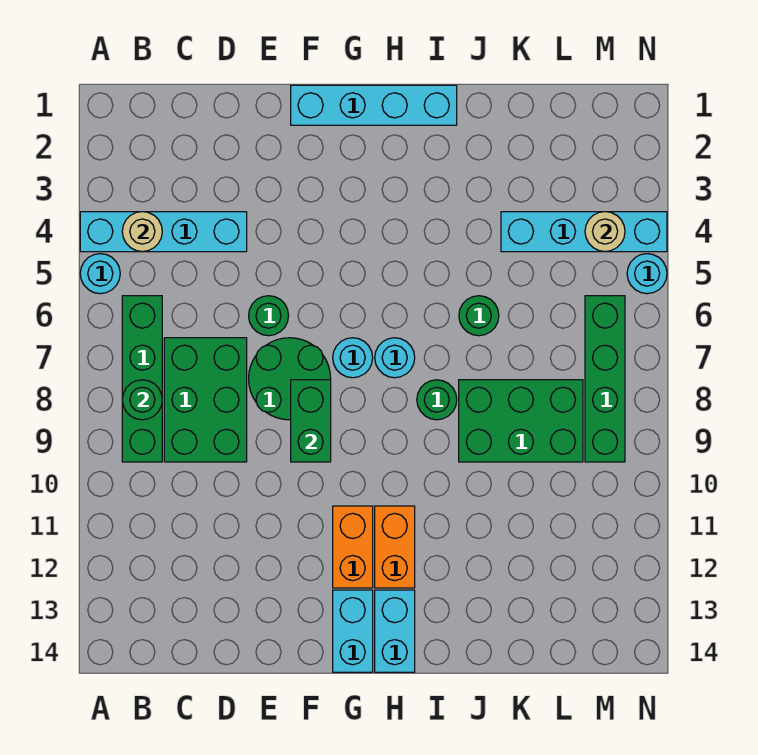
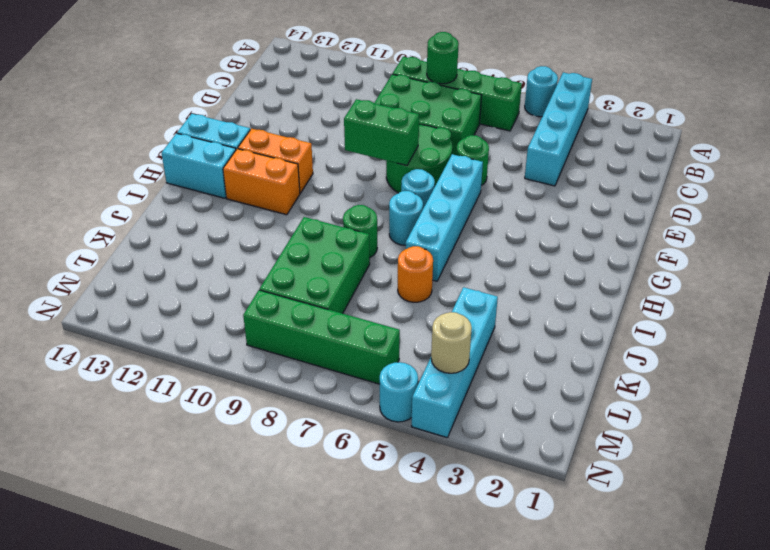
tan round brick B4 level 2 -> none
cyan brick F1:I1 level 1 -> cyan brick F6:I6 level 1
green round brick J6 level 1 -> orange round brick J6 level 1

